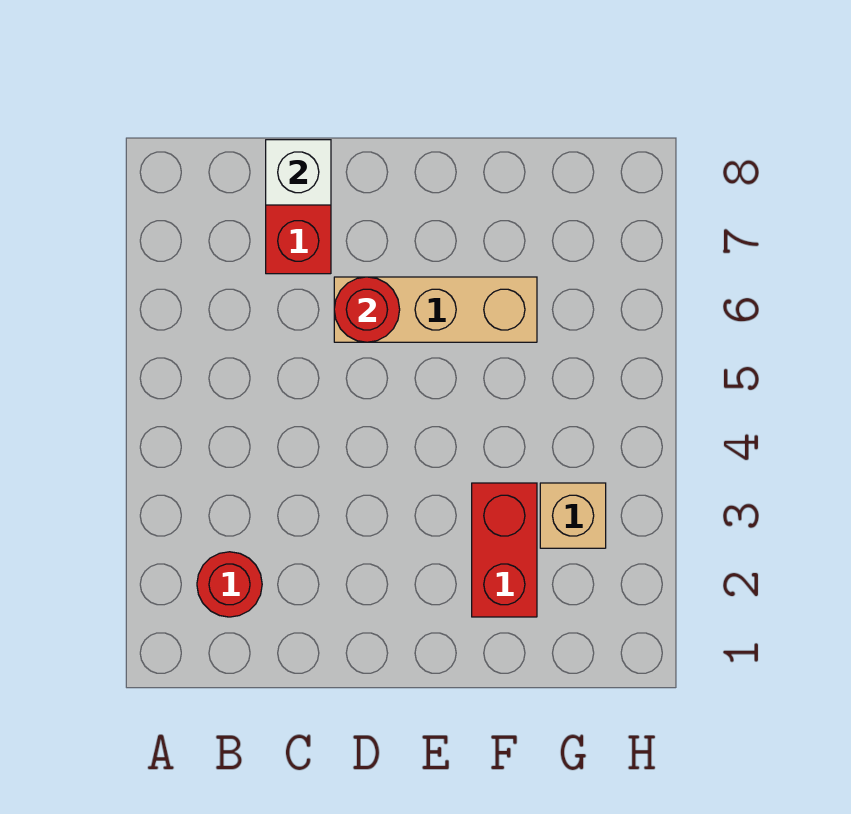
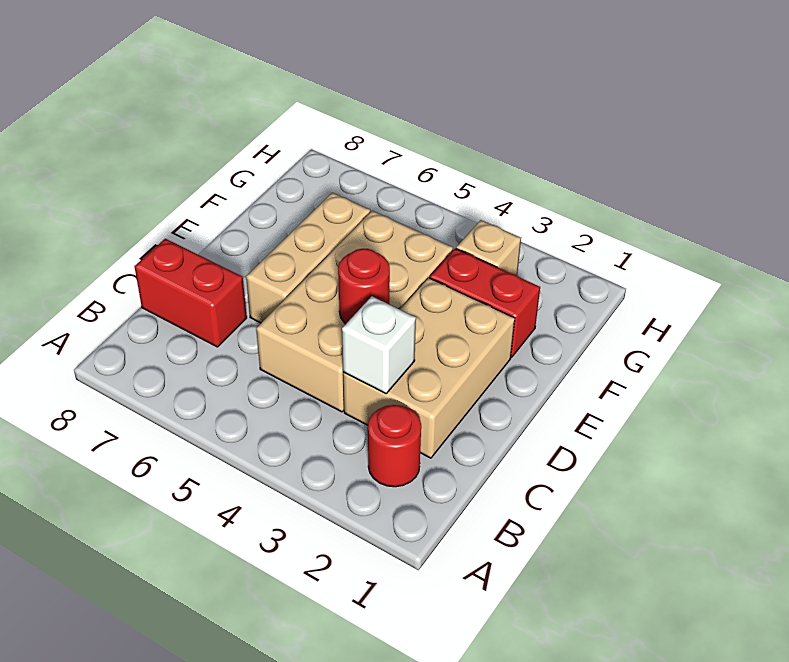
none -> tan brick C2:E3 level 1
none -> tan brick C4:F5 level 1
white brick C8 level 2 -> white brick C3 level 2
red round brick D6 level 2 -> red round brick D4 level 2

